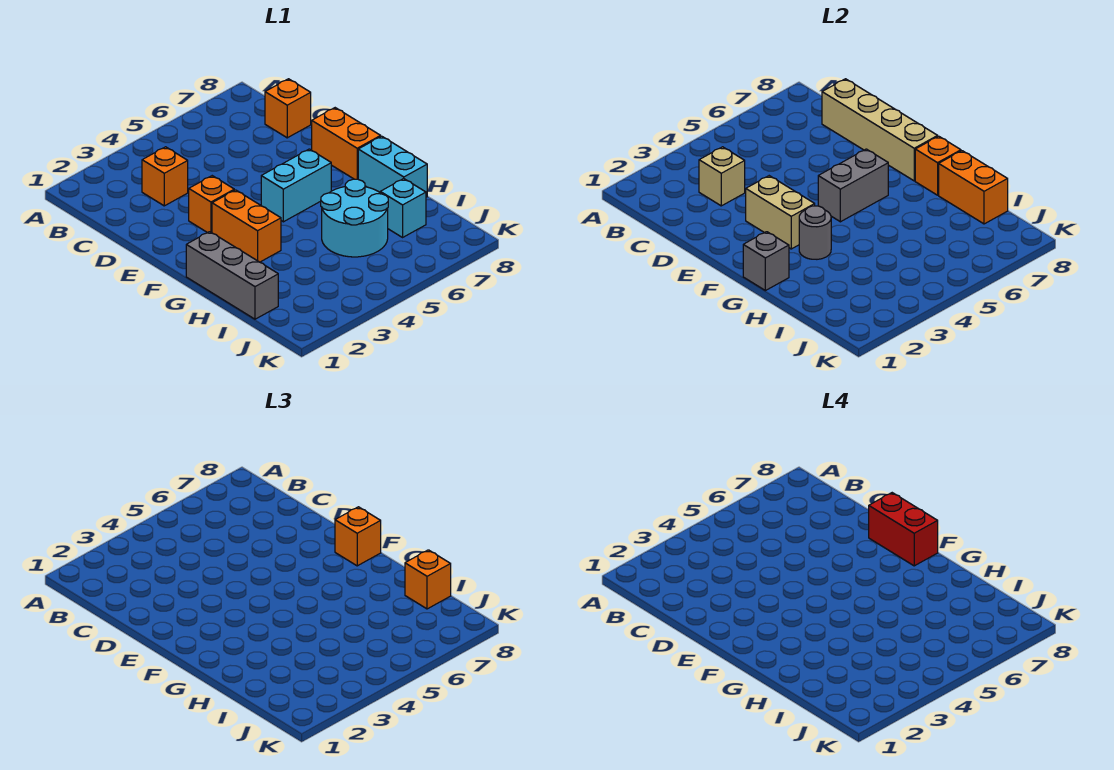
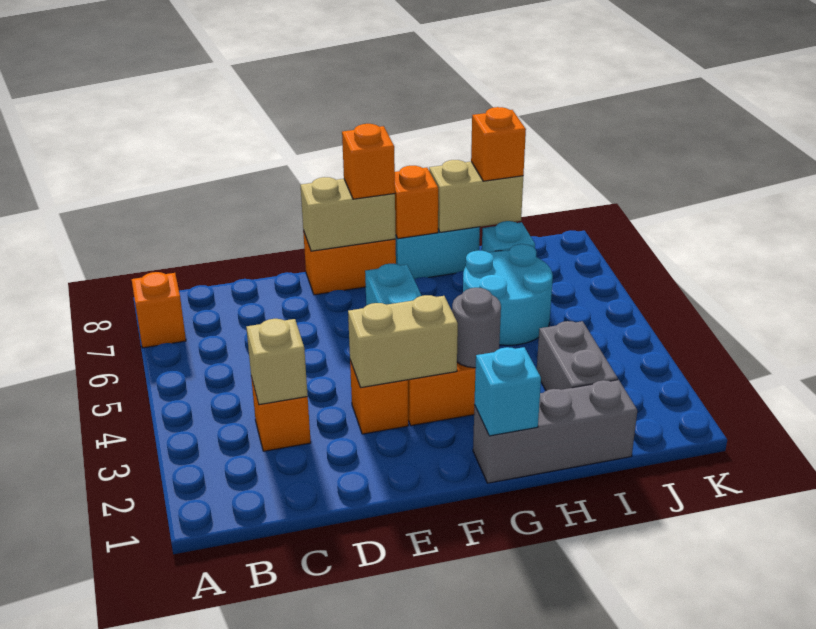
orange brick C8 level 1 -> orange brick A7 level 1
tan brick C8:F8 level 2 -> tan brick E8:F8 level 2
red brick E8:F8 level 4 -> none
grey brick F5:F6 level 2 -> grey brick I2:I3 level 1
grey brick G1 level 2 -> cyan brick G1 level 2
orange brick H8:I8 level 2 -> tan brick H8:I8 level 2

